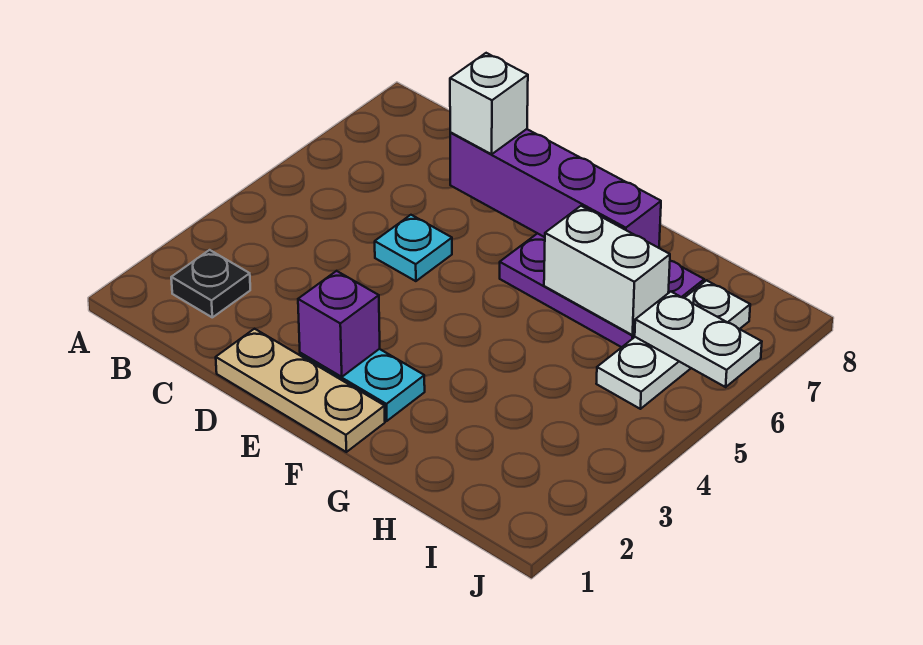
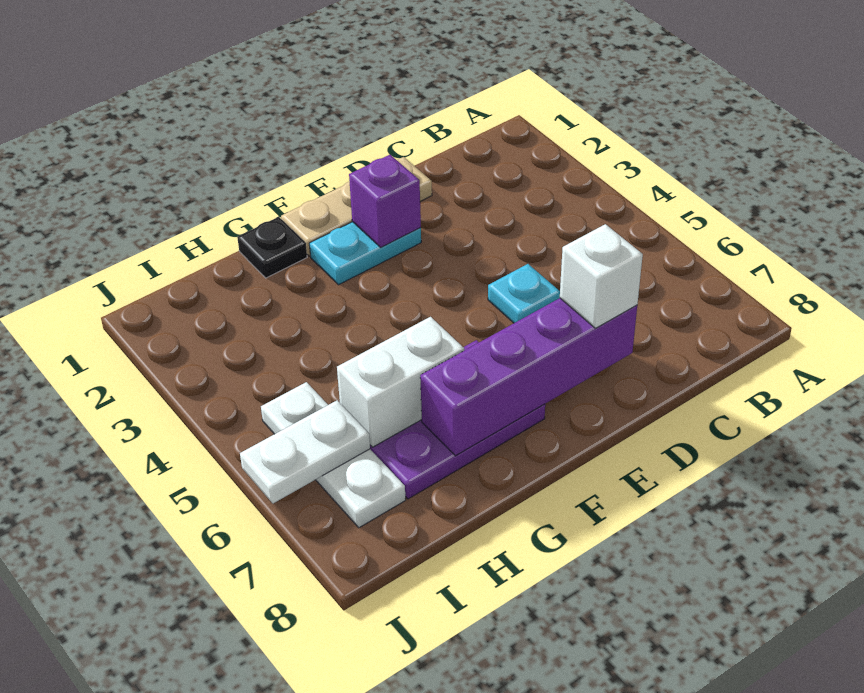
black plate B2 level 1 -> black plate G1 level 1

